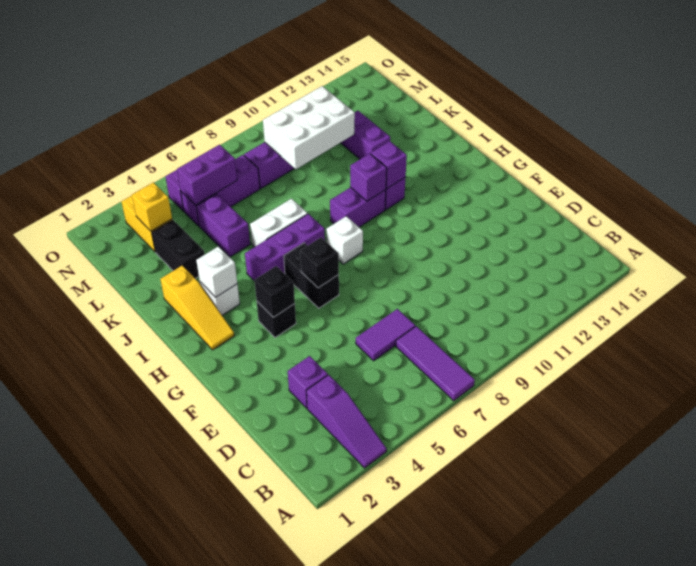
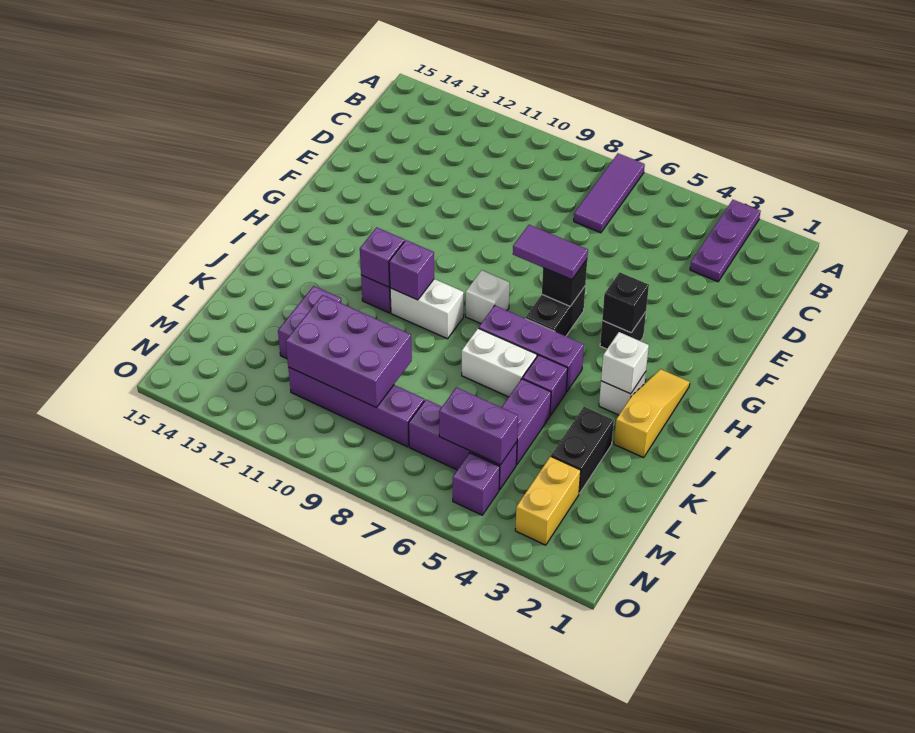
purple slope A3:C3 level 1 top C -> purple plate A3:C3 level 1
purple brick D3 level 1 -> purple brick J5 level 1
purple tile D6:D7 level 1 -> purple tile G6:G7 level 3
purple brick I9:I10 level 1 -> white brick I9:I10 level 1
white brick L9:M11 level 2 -> purple brick L9:M11 level 2
yellow brick M3 level 2 -> none

